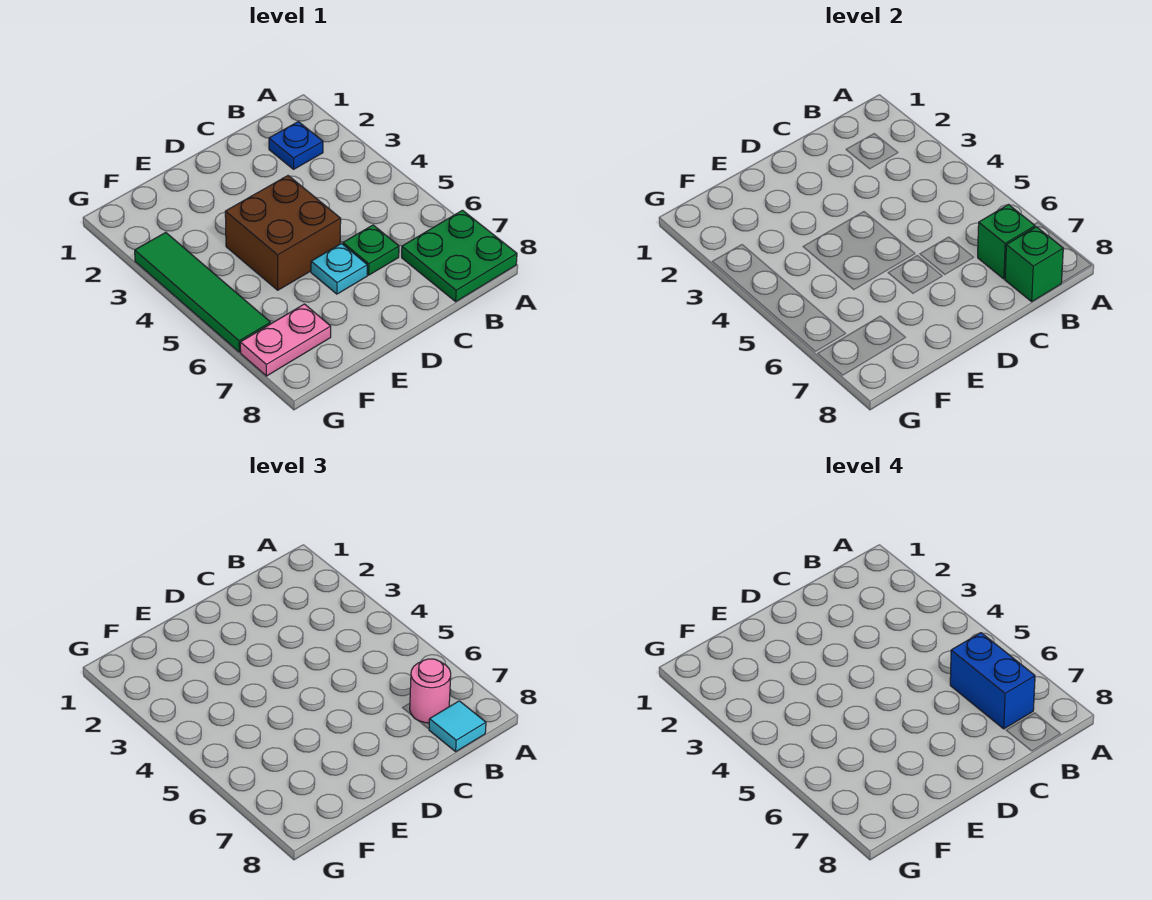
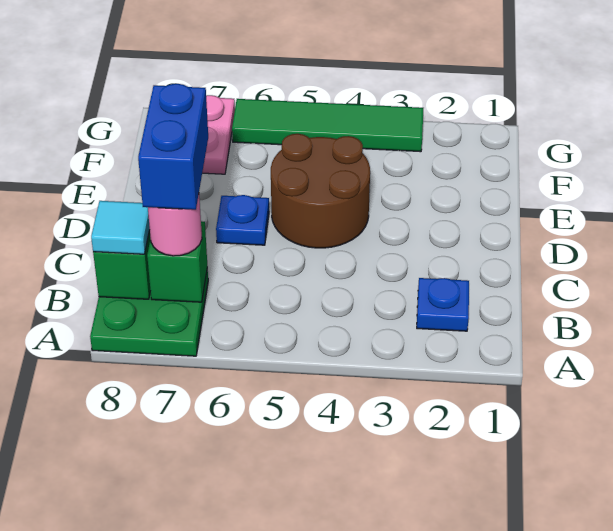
blue brick B6:B7 level 4 -> blue brick B7:C7 level 4
green plate C6 level 1 -> none
brown brick D4:E5 level 1 -> brown round brick D4:E5 level 1
cyan plate D6 level 1 -> blue plate D6 level 1

